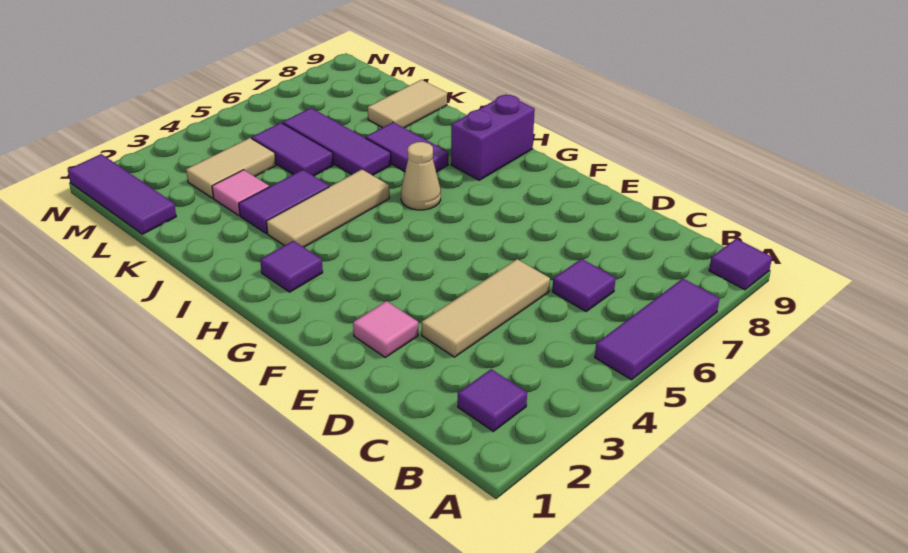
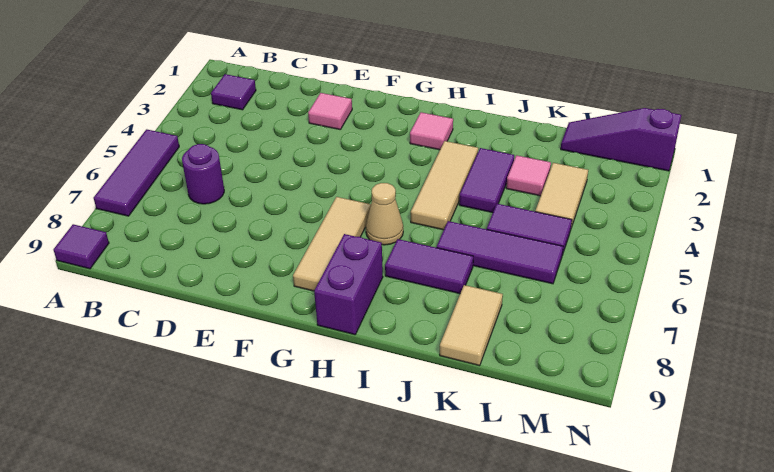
purple tile C6 level 1 -> purple round brick C6 level 1
tan tile D3:D5 level 1 -> tan tile G6:G8 level 1
purple tile H2 level 1 -> pink tile H2 level 1
purple tile L1:N1 level 1 -> purple slope L1:N1 level 1 top N

